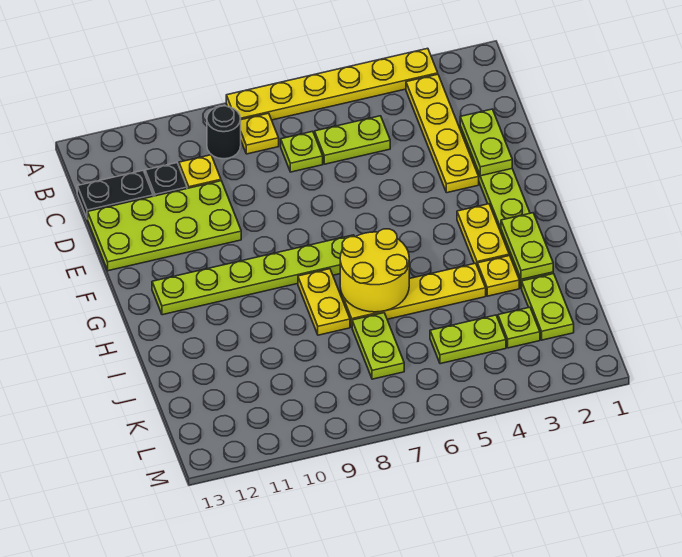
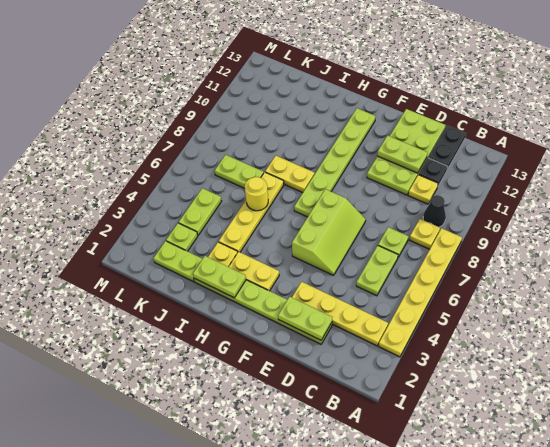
black round brick B9 level 1 -> black cone B9 level 1
none -> lime plate D11:E11 level 2
none -> lime slope E5:F7 level 1 top F
yellow round brick H6:I7 level 2 -> yellow round brick I6 level 2

